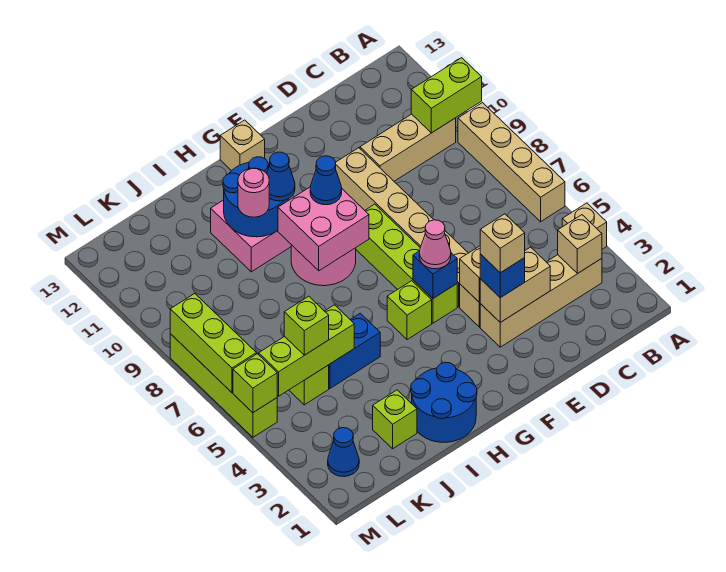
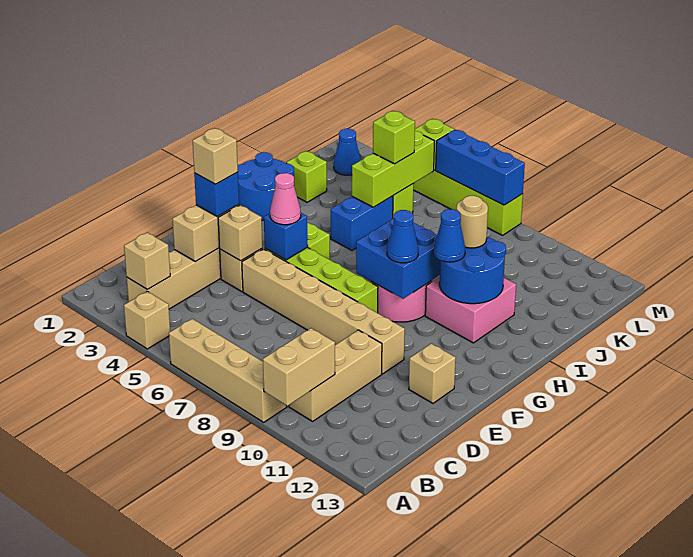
lime brick A10:B10 level 2 -> tan brick A10:B10 level 2
pink brick G8:H9 level 2 -> blue brick G8:H9 level 2
tan brick G13 level 1 -> tan brick E12 level 1
pink round brick I10 level 3 -> tan round brick I10 level 3
lime brick M6:M8 level 2 -> blue brick M6:M8 level 2

